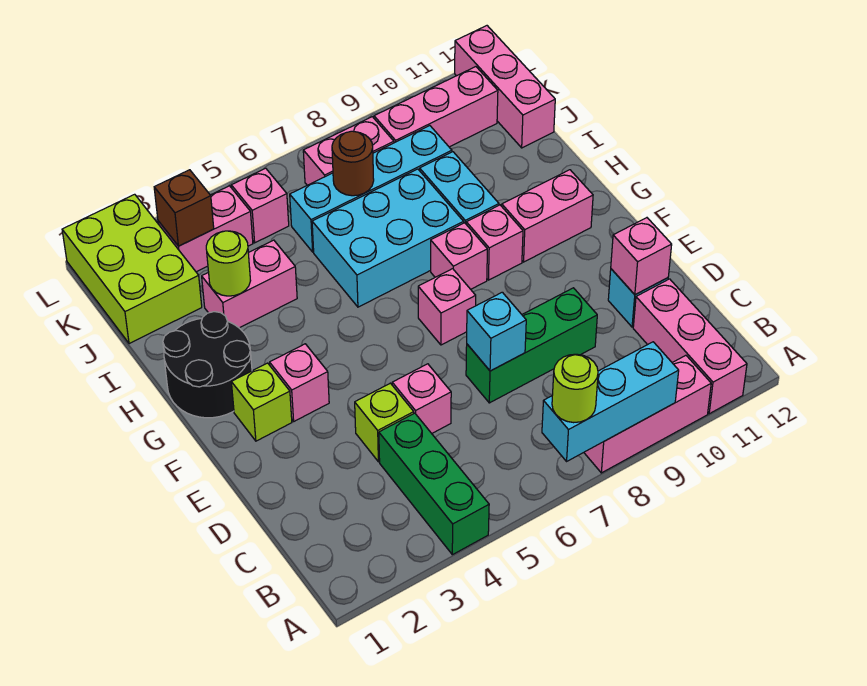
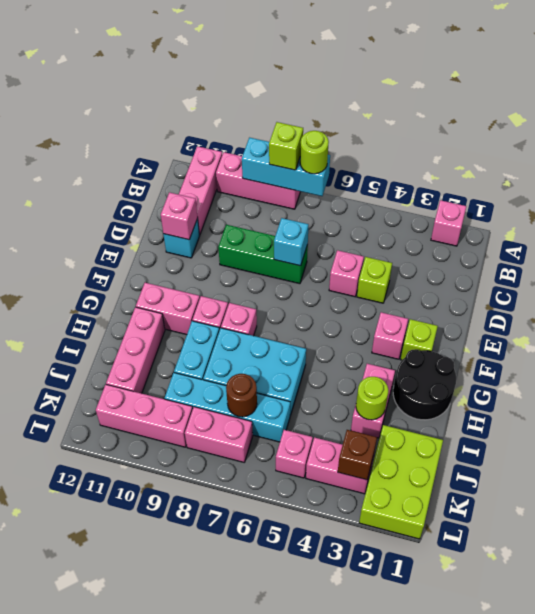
green brick A4:C4 level 1 -> none
none -> lime brick A8 level 3
pink brick F7 level 1 -> pink brick A2 level 1
pink brick I3:I4 level 1 -> pink brick H3:I3 level 1
pink brick J12:L12 level 1 -> pink brick H11:J11 level 1

